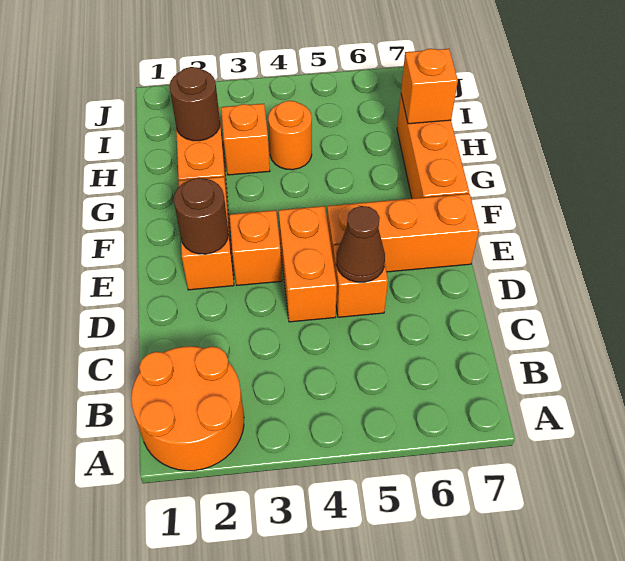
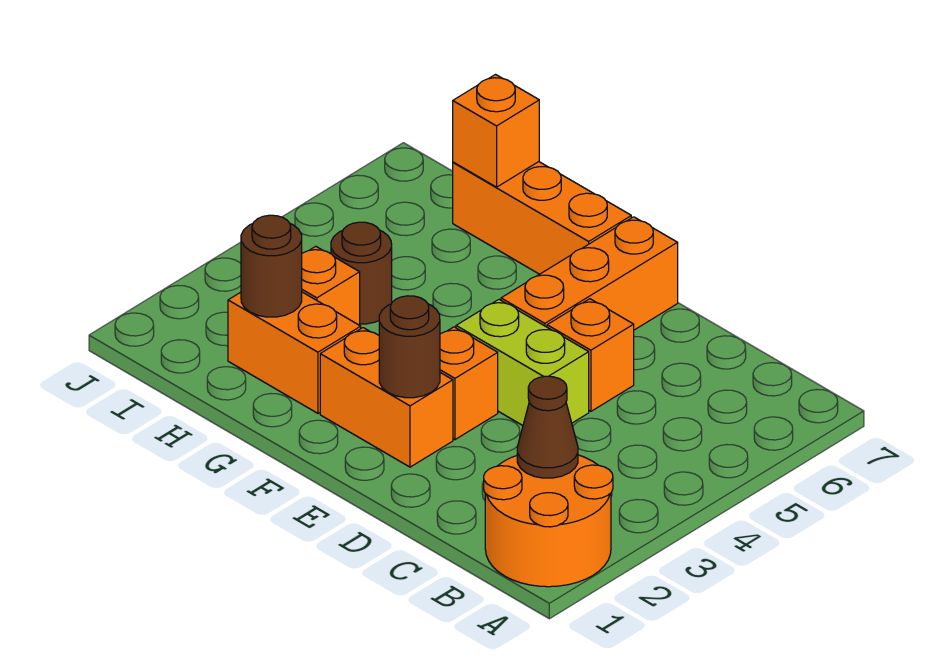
orange brick D4:E4 level 1 -> lime brick D4:E4 level 1
brown cone D5 level 2 -> brown cone B2 level 2
orange round brick H4 level 1 -> brown round brick H4 level 1

